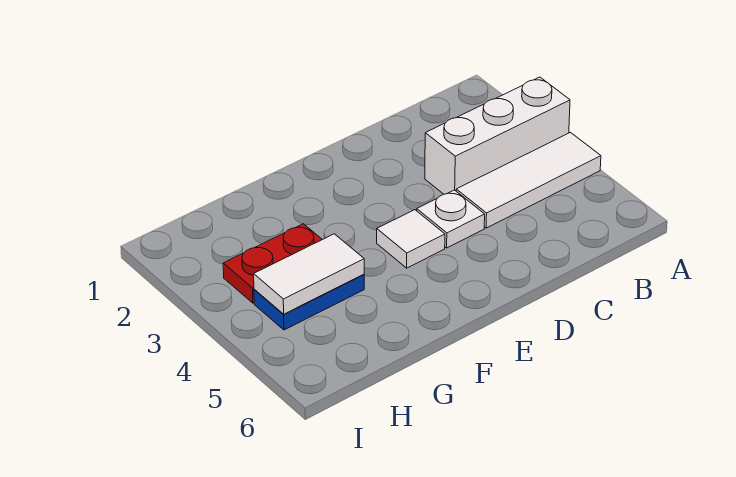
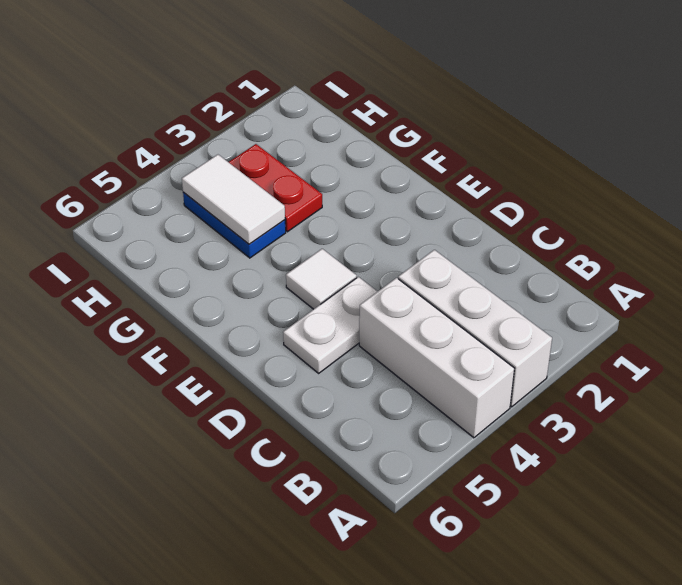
white tile A4:C4 level 1 -> white brick A4:C4 level 1
white plate D4 level 1 -> white plate D4:D5 level 1

